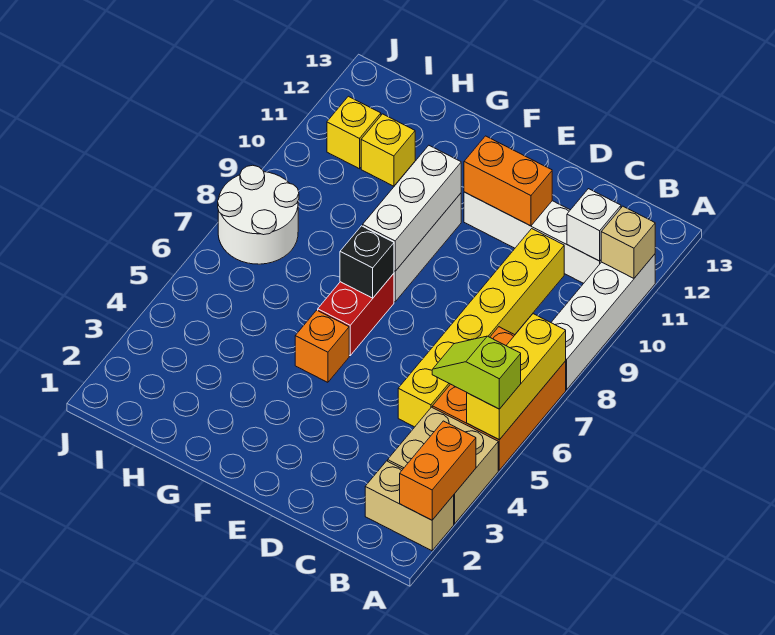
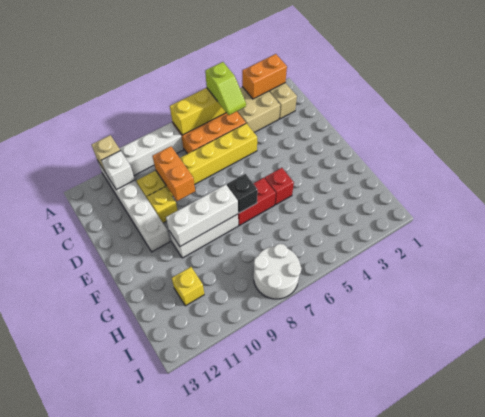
orange brick D11:E11 level 2 -> orange brick C9:D9 level 2
orange brick F5 level 1 -> red brick F5 level 1
yellow brick I11 level 1 -> yellow brick D10 level 1

